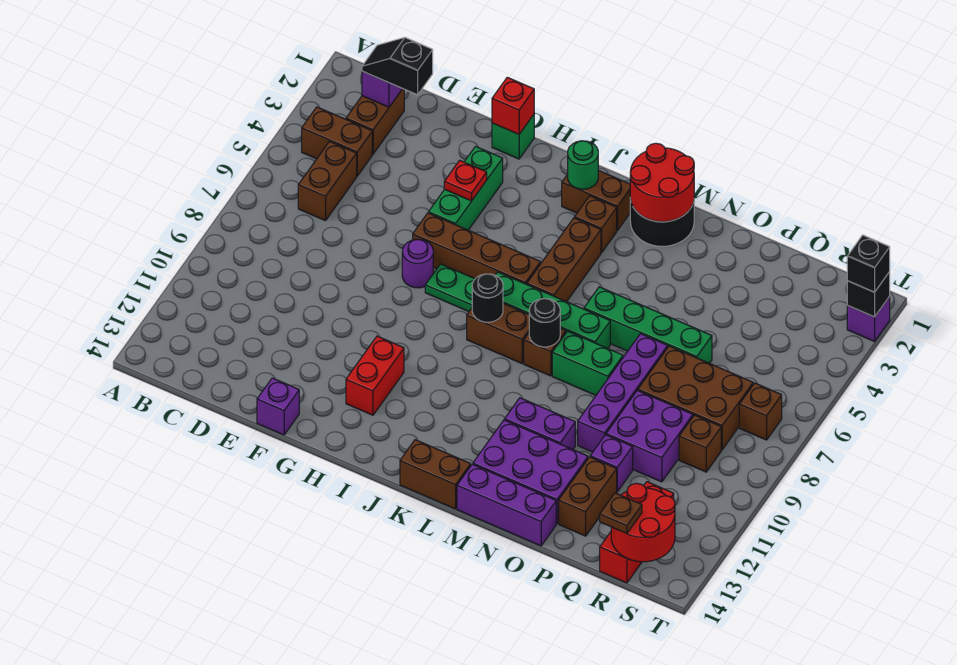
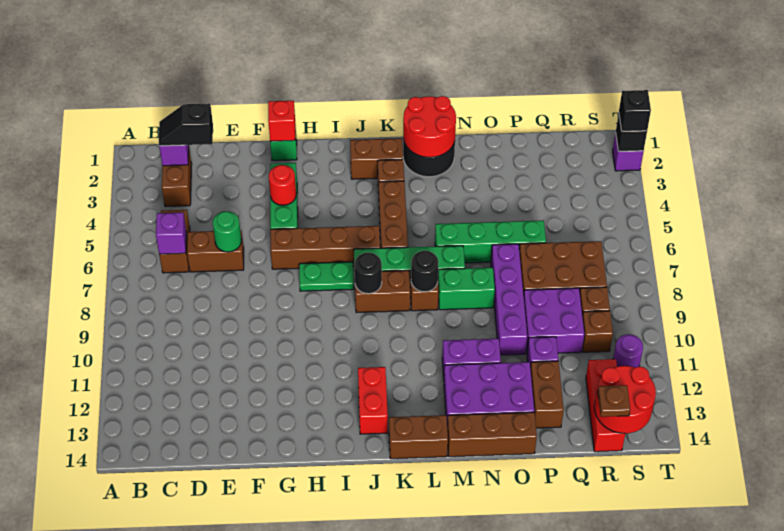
brown brick B4:C4 level 1 -> brown brick D6:E6 level 1
purple brick F14 level 1 -> purple brick C6 level 2
red plate G4 level 2 -> red round brick G4 level 2
purple round brick G7 level 1 -> purple round brick S11 level 1
red brick H11:H12 level 1 -> red brick J12:J13 level 1
green round brick J2 level 2 -> green round brick E6 level 2
purple brick M14:O14 level 1 -> brown brick M14:O14 level 1
brown brick S7 level 1 -> brown brick R10 level 1

